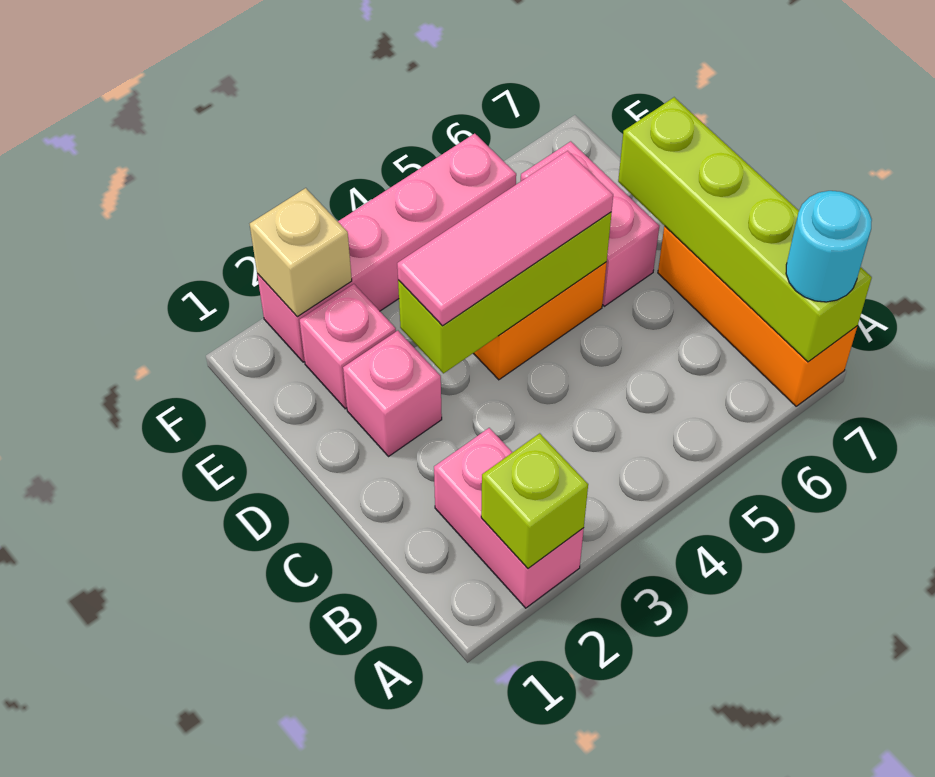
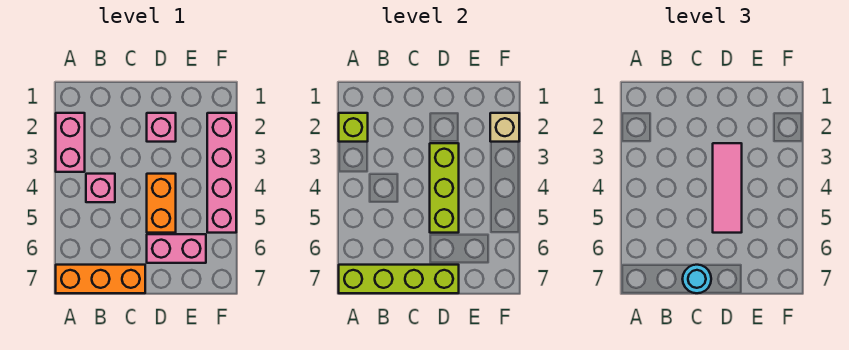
pink brick A2:B2 level 1 -> pink brick A2:A3 level 1
cyan round brick A7 level 3 -> cyan round brick C7 level 3
pink brick E2 level 1 -> pink brick B4 level 1

